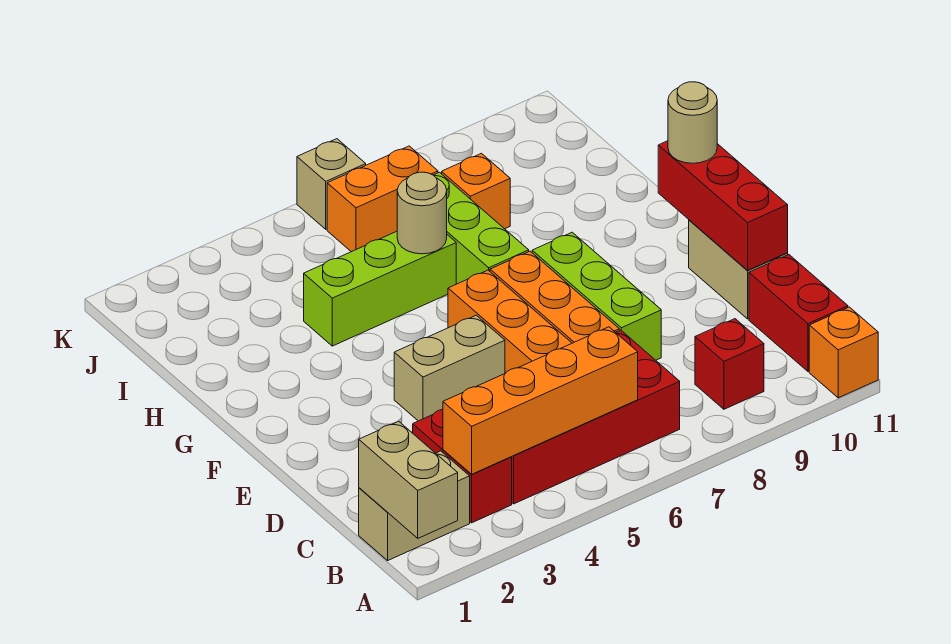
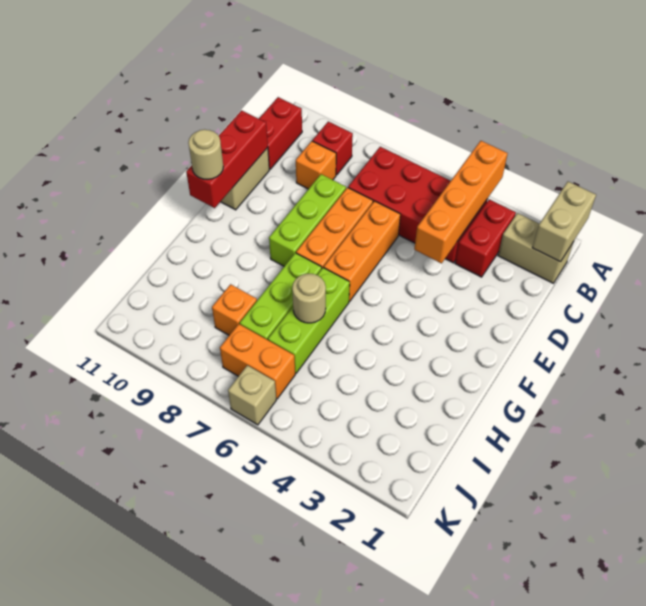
orange brick A11 level 1 -> orange brick C9 level 1
orange brick B3:B6 level 2 -> orange brick A4:D4 level 2
tan brick E4:E5 level 1 -> none
lime brick H4:H6 level 1 -> lime brick G6:I6 level 1

